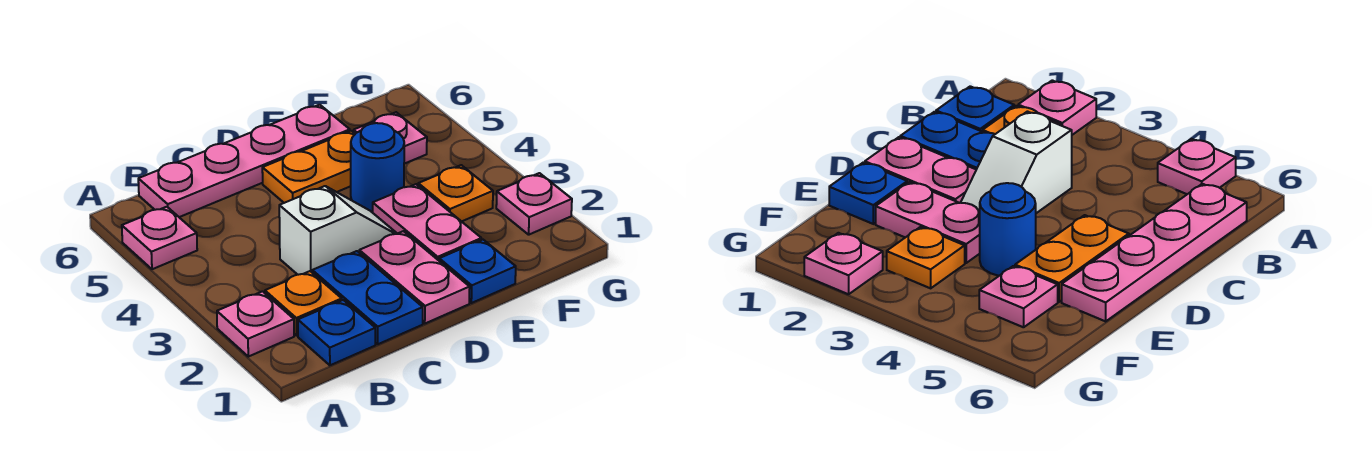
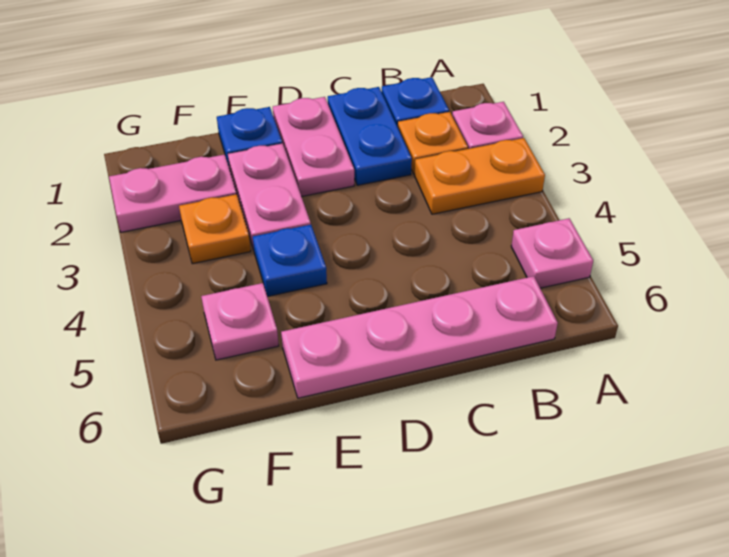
white slope C3:D3 level 1 top C -> none
orange plate D5:E5 level 1 -> orange plate A3:B3 level 1
blue round brick E4 level 1 -> blue plate E4 level 1
pink plate G2 level 1 -> pink plate F2:G2 level 1

